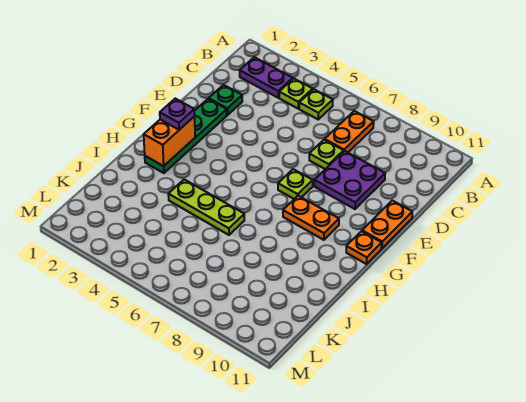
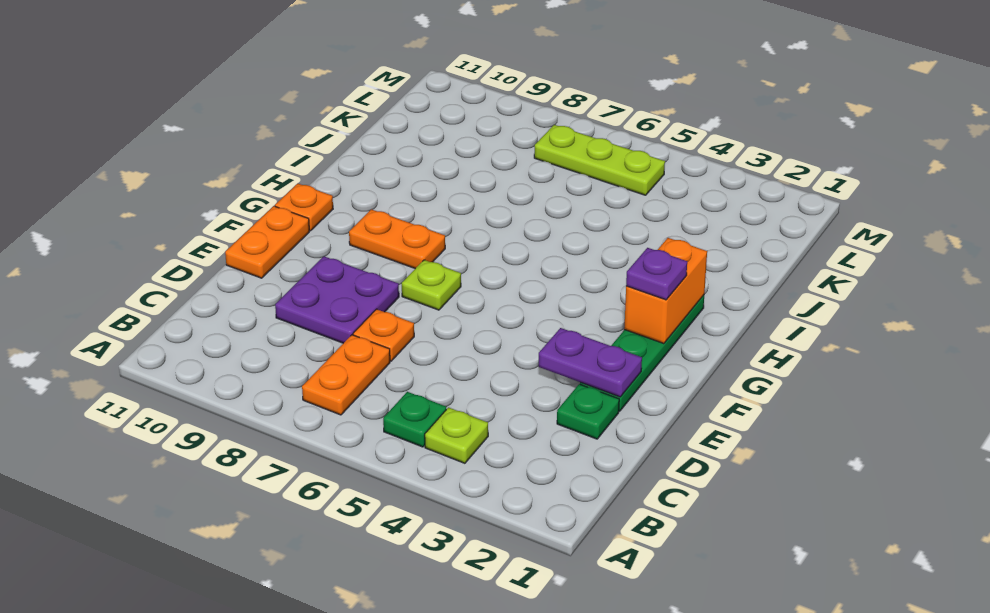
purple plate B2:B3 level 1 -> purple plate E2:E3 level 2
lime plate B5 level 1 -> green plate B5 level 1
lime plate D7 level 1 -> orange plate D7 level 1
lime plate I4:I6 level 1 -> lime plate L5:L7 level 1

